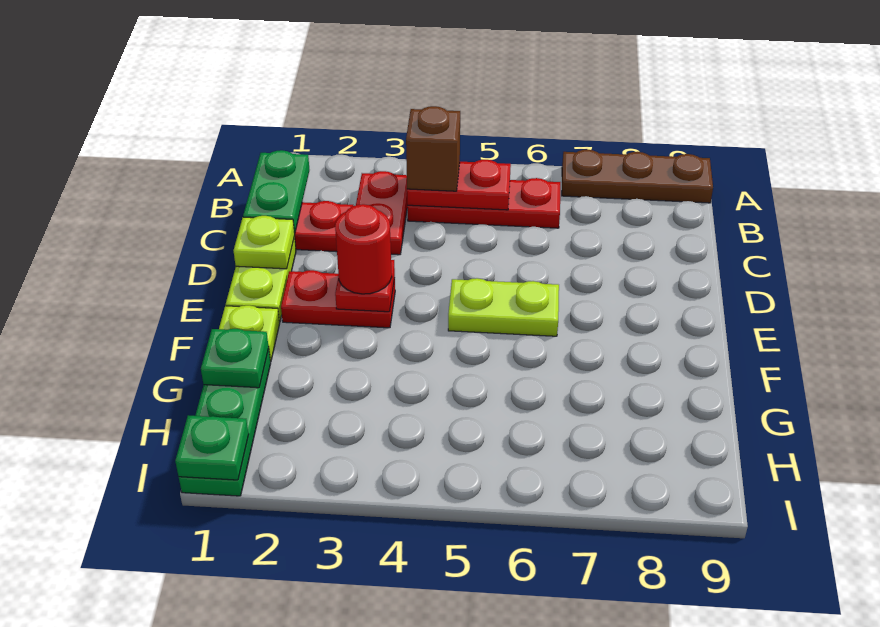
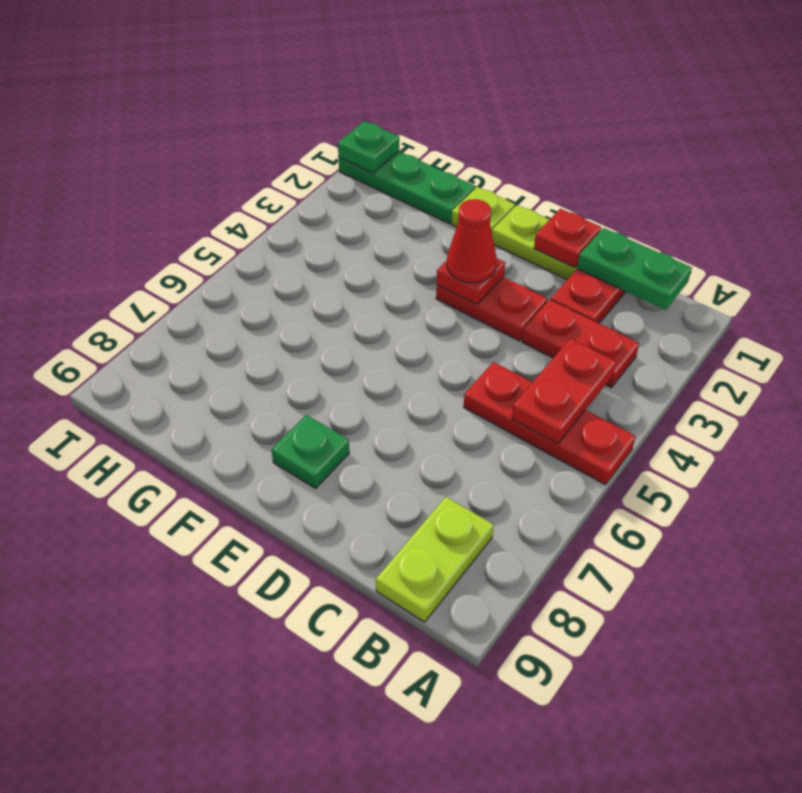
brown plate A7:A9 level 1 -> none
red plate B4:B6 level 1 -> red plate A5:C5 level 1
brown brick B4 level 3 -> none
lime plate D1 level 2 -> red plate D1 level 2
red plate E2:E3 level 1 -> red plate D3:E3 level 1
red round brick E3 level 3 -> red cone E3 level 3
lime plate E5:E6 level 1 -> lime plate B8:B9 level 1
green plate G1 level 2 -> green plate E8 level 1

